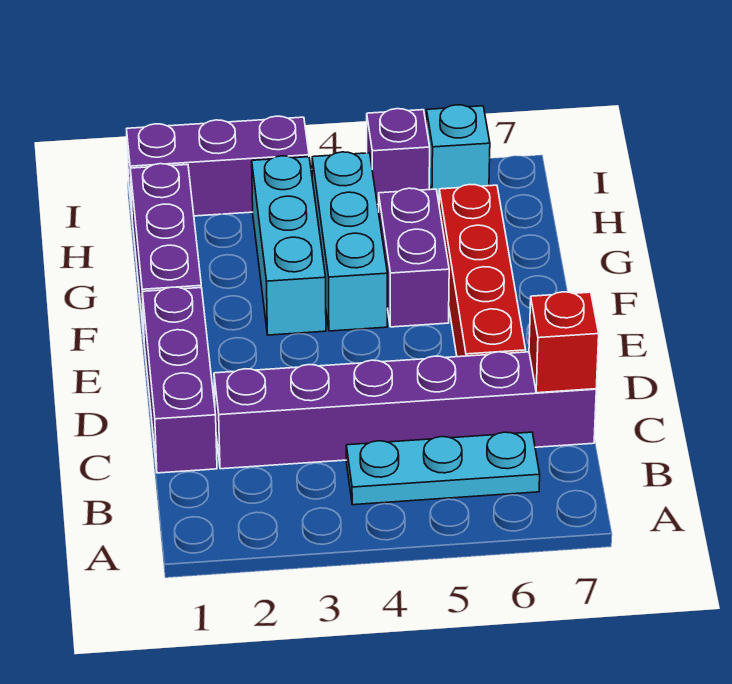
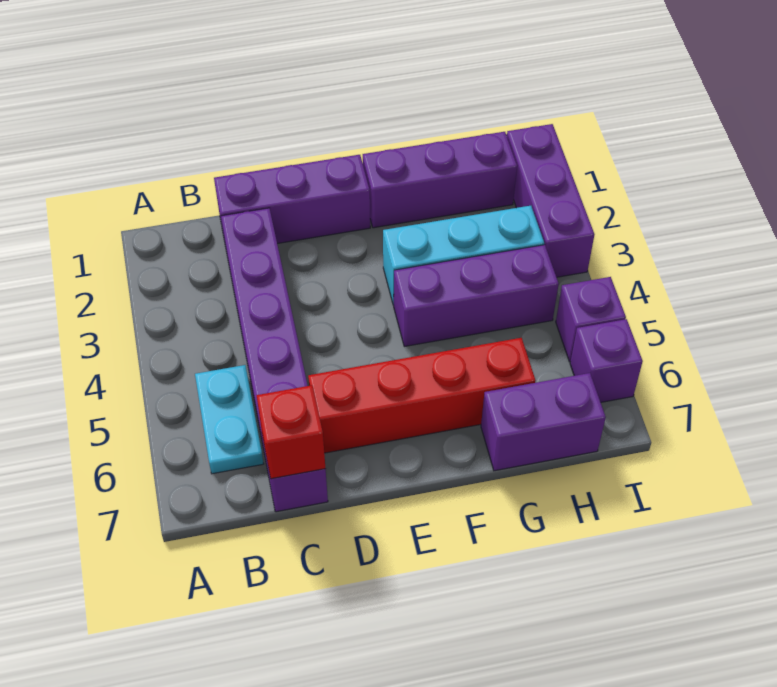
cyan plate B4:B6 level 1 -> cyan plate B5:B6 level 1
cyan brick F4:H4 level 1 -> purple brick F4:H4 level 1
purple brick F5:G5 level 1 -> purple brick G7:H7 level 1
cyan brick I6 level 1 -> purple brick I6 level 1

